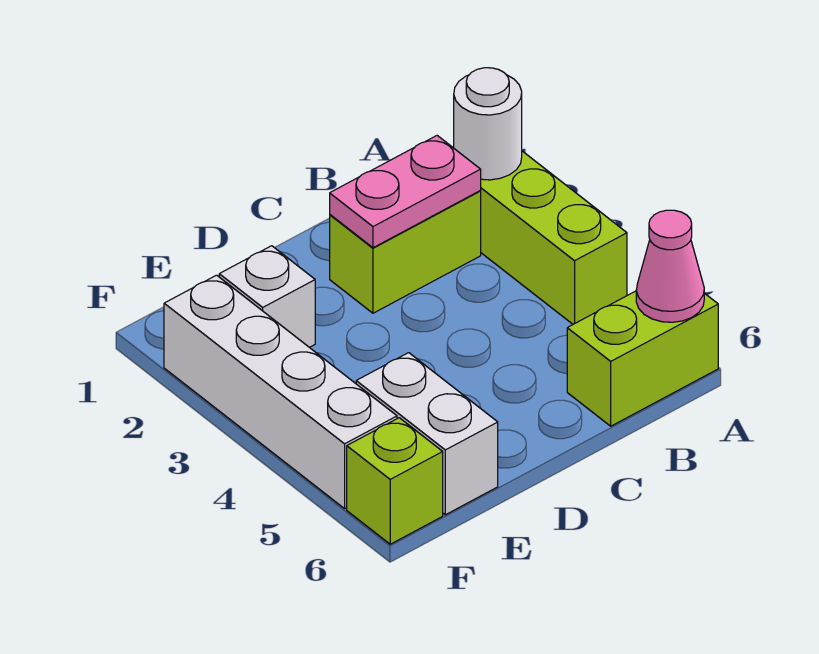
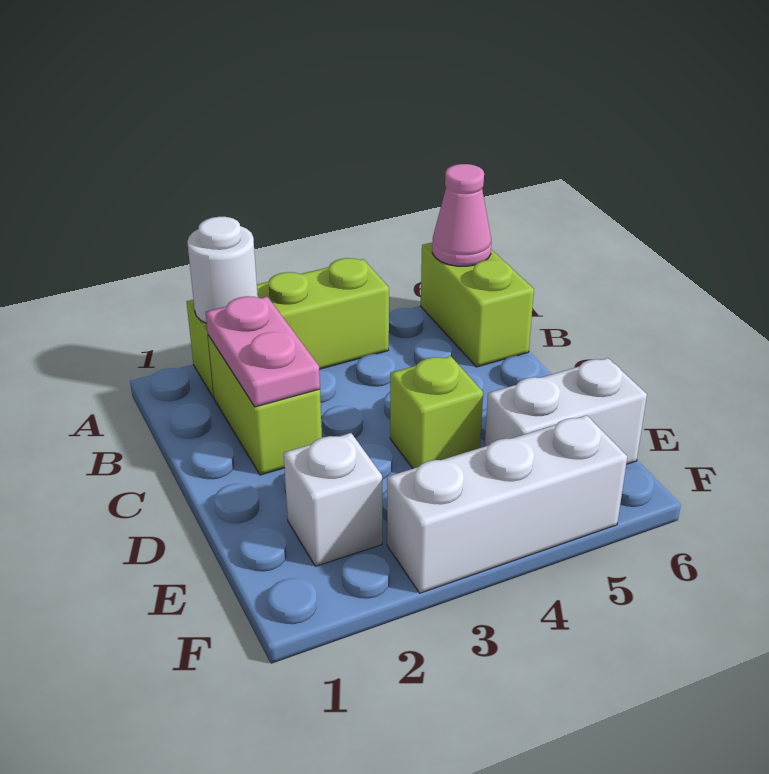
white brick F2:F5 level 1 -> white brick F3:F5 level 1
lime brick F6 level 1 -> lime brick D4 level 1

